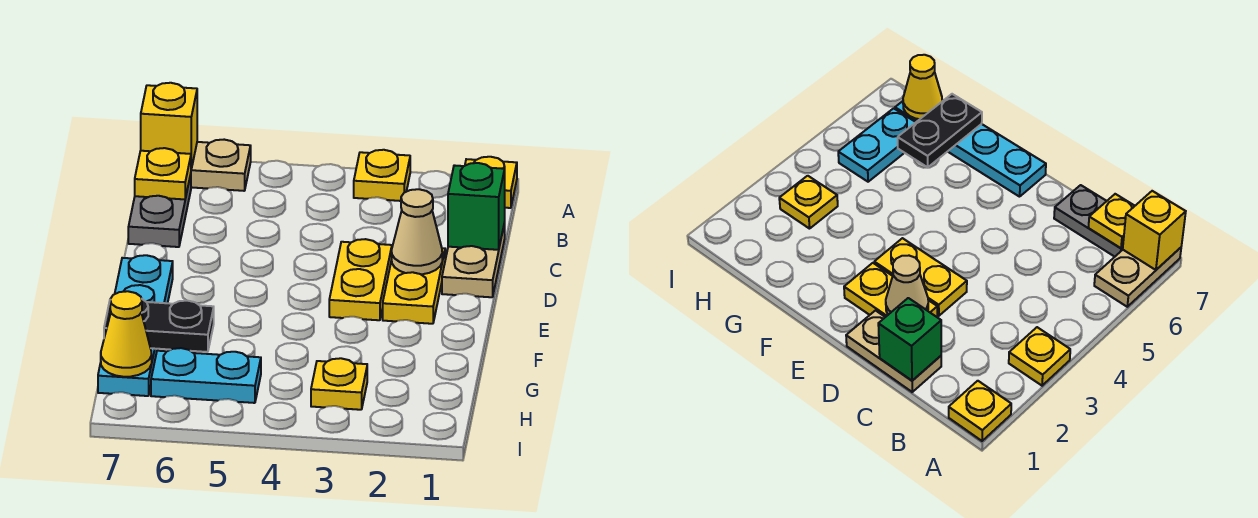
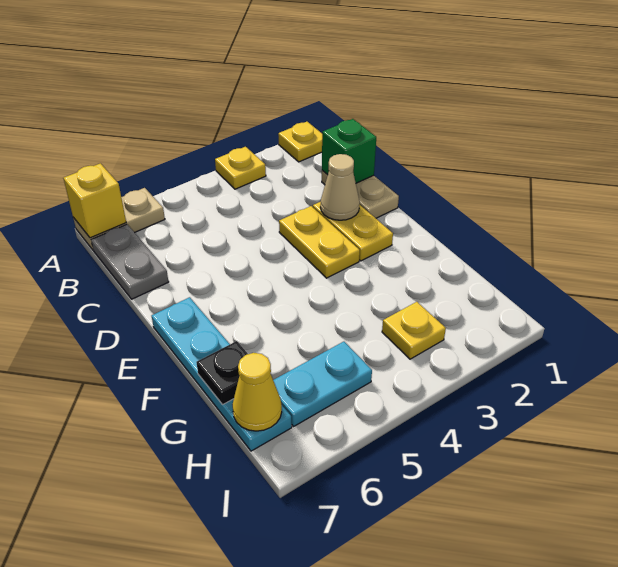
yellow plate B7 level 2 -> none
black plate G6:G7 level 2 -> black plate G7 level 2

